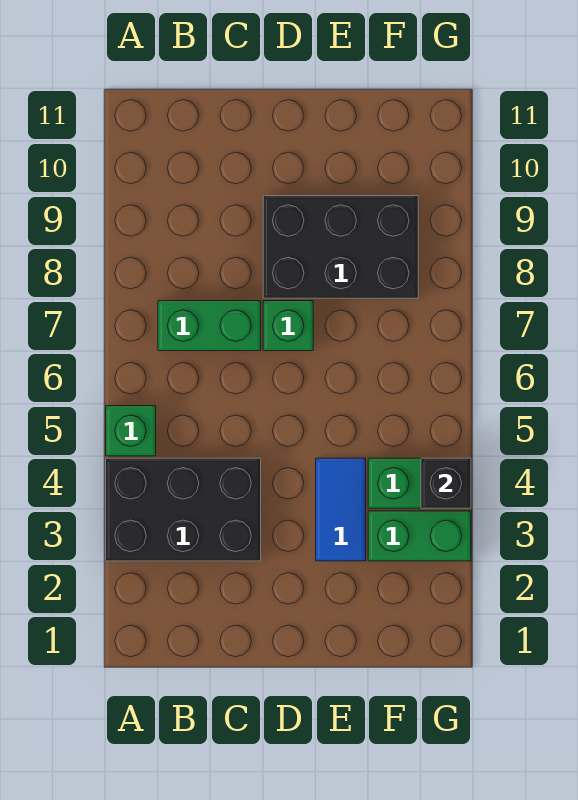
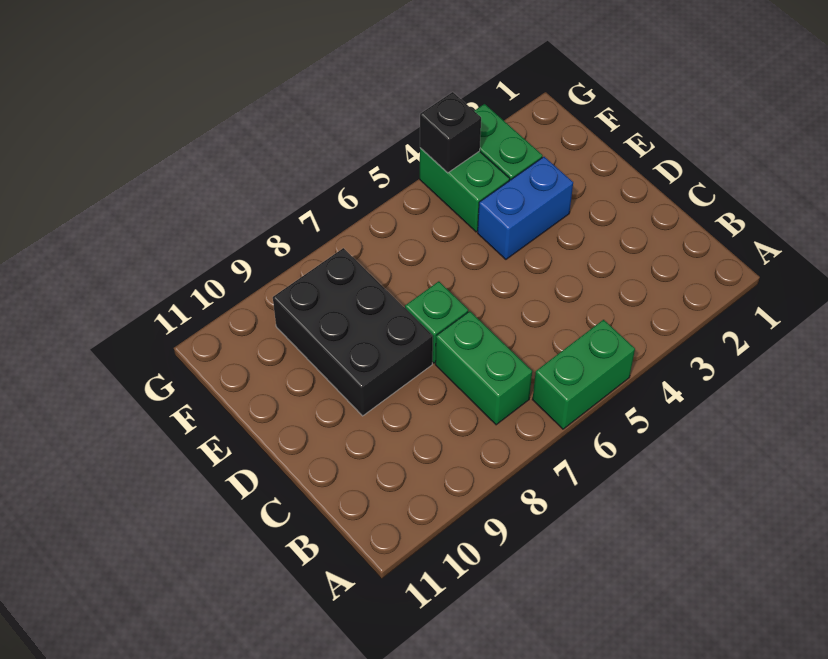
black brick A3:C4 level 1 -> none
green brick A5 level 1 -> green brick A5:A6 level 1
blue tile E3:E4 level 1 -> blue brick E3:E4 level 1

